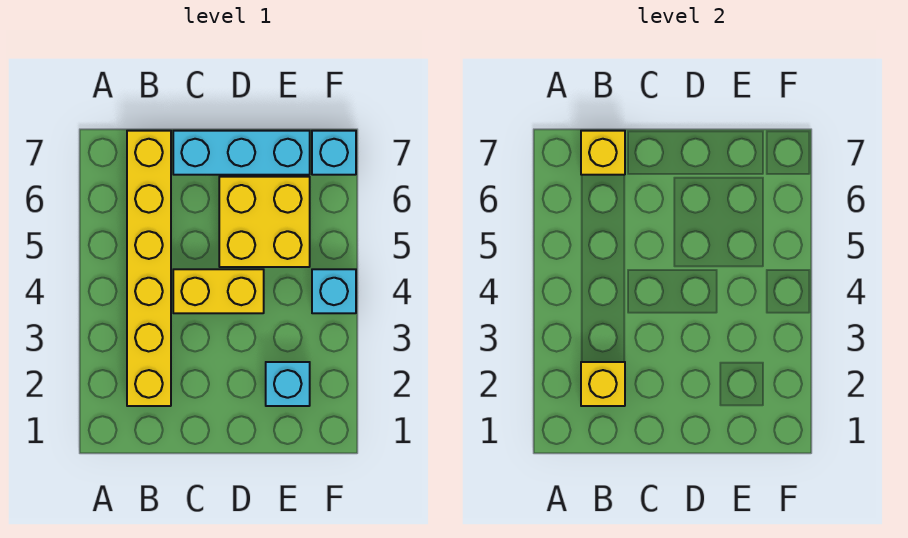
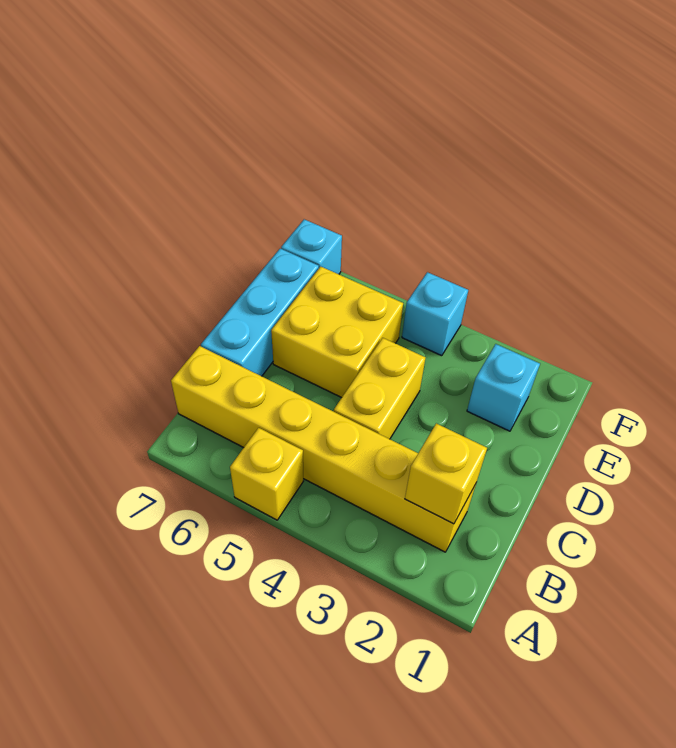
yellow brick B7 level 2 -> yellow brick A5 level 1

